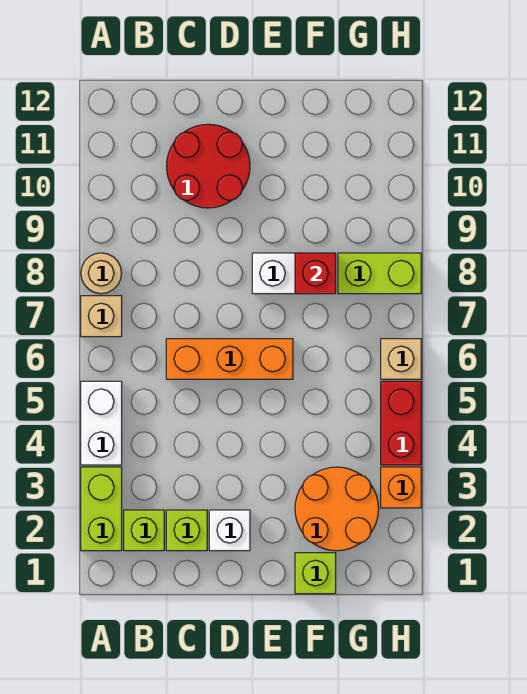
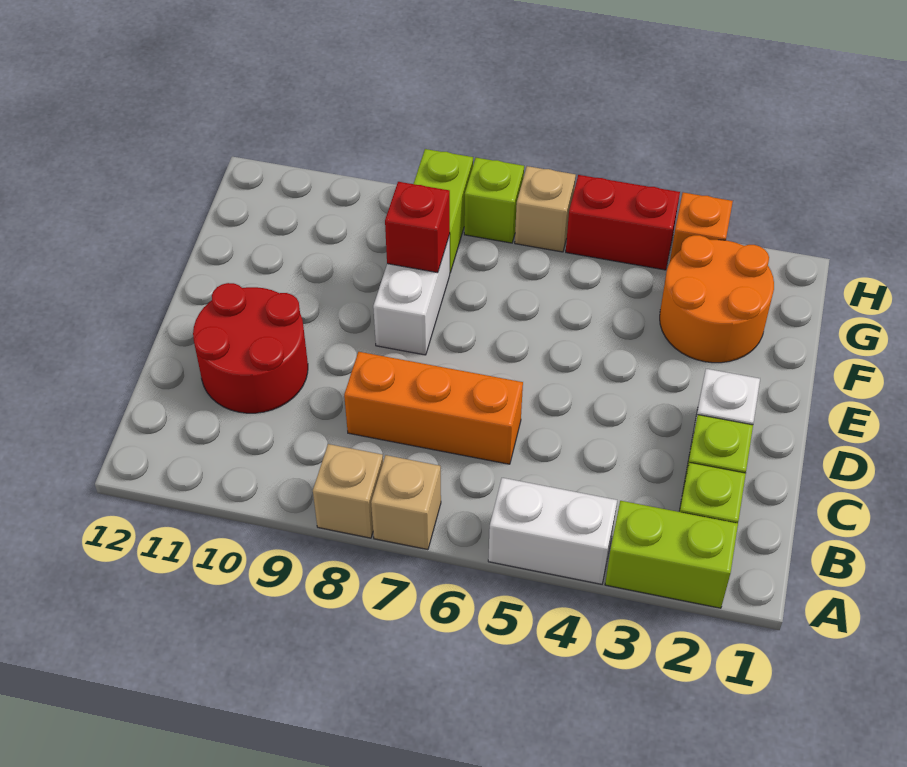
tan round brick A8 level 1 -> tan brick A8 level 1
orange brick C6:E6 level 1 -> orange brick C6:C8 level 1
lime brick F1 level 1 -> lime brick H7 level 1

